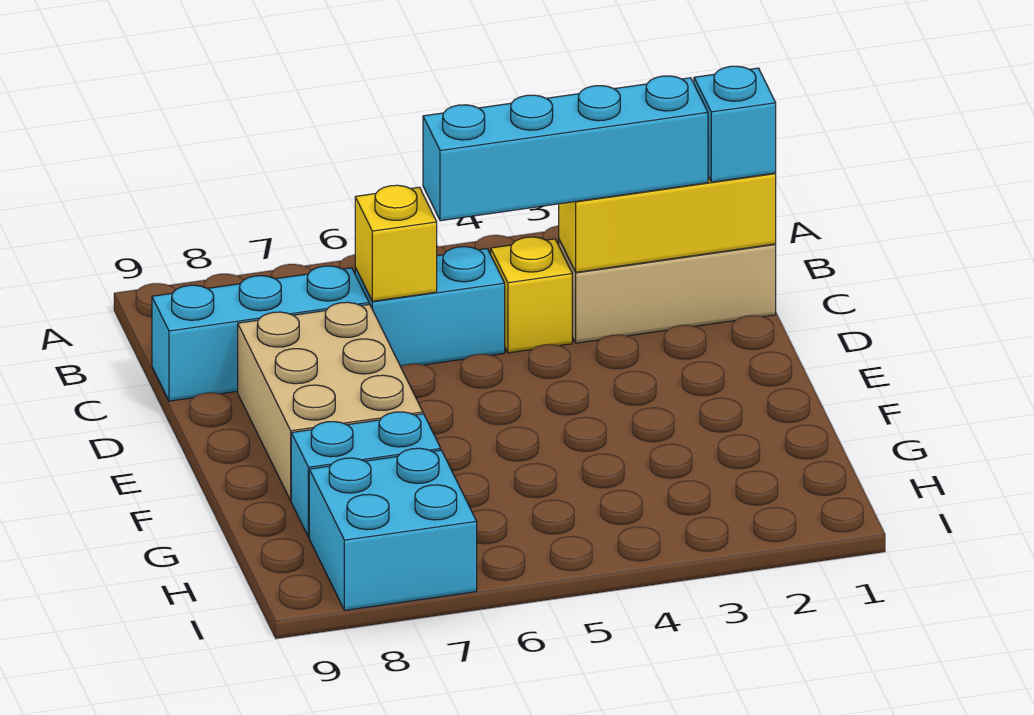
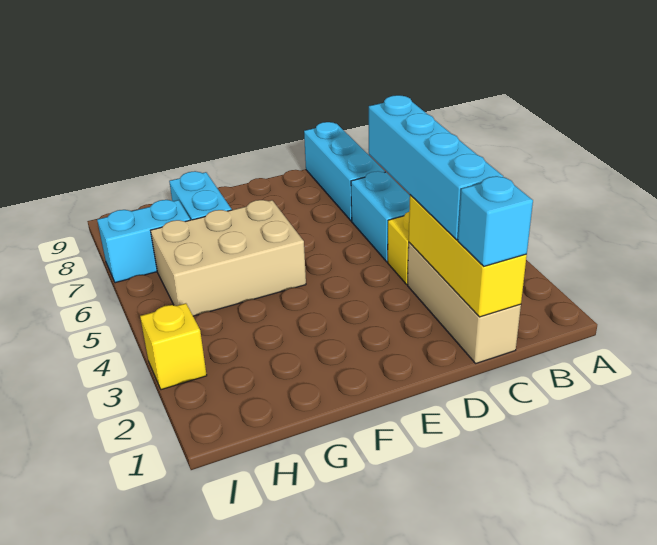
yellow brick C6 level 2 -> yellow brick I3 level 1
tan brick D7:F8 level 1 -> tan brick F5:H6 level 1
cyan brick H7:I8 level 1 -> cyan brick H7:I7 level 1

